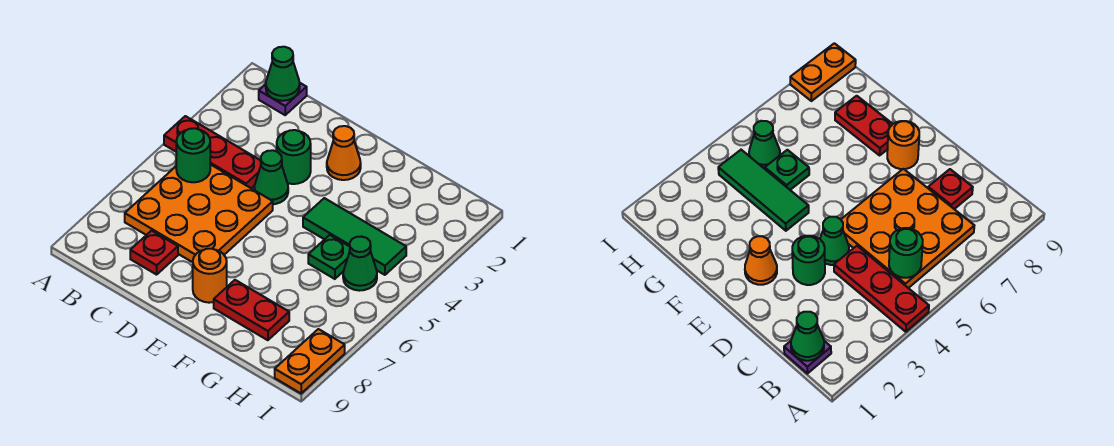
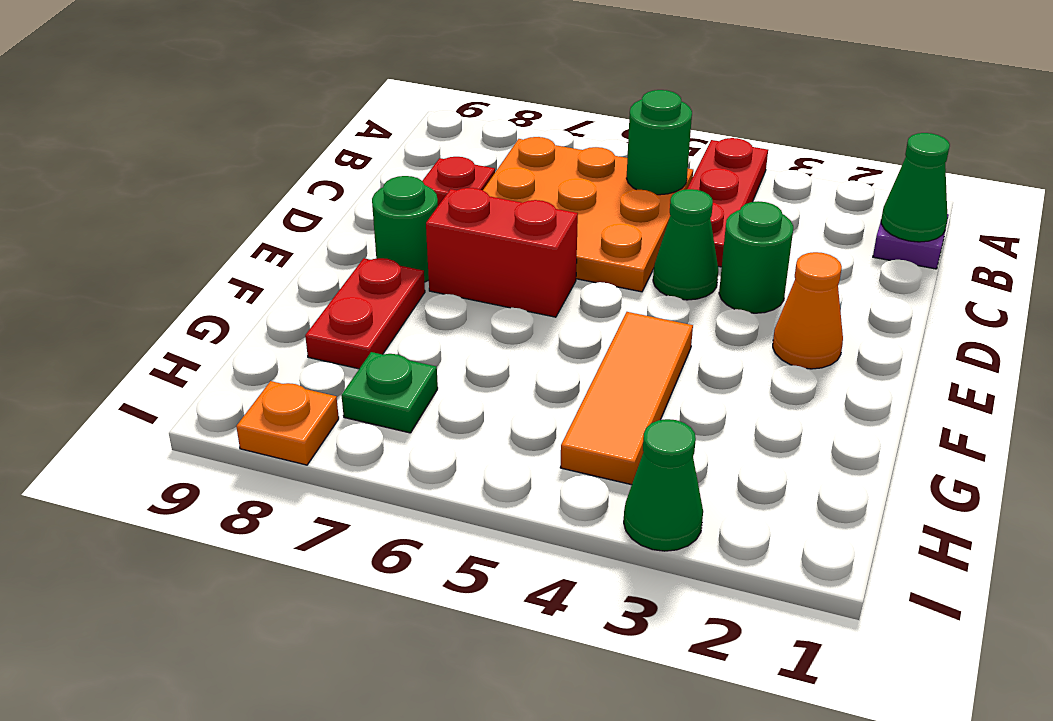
none -> red brick E6:E7 level 1
orange round brick E8 level 1 -> green round brick E8 level 1
green tile F4:H4 level 1 -> orange tile F4:H4 level 1
green plate G5 level 1 -> green plate H7 level 1
green cone H5 level 1 -> green cone I3 level 1
orange plate I8:I9 level 1 -> orange plate I8 level 1

